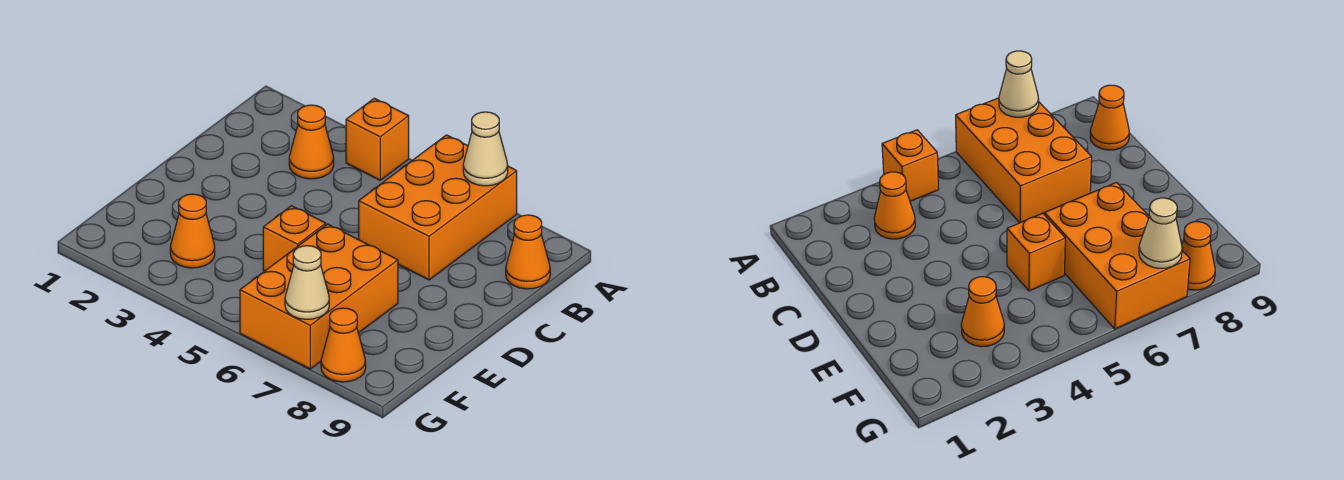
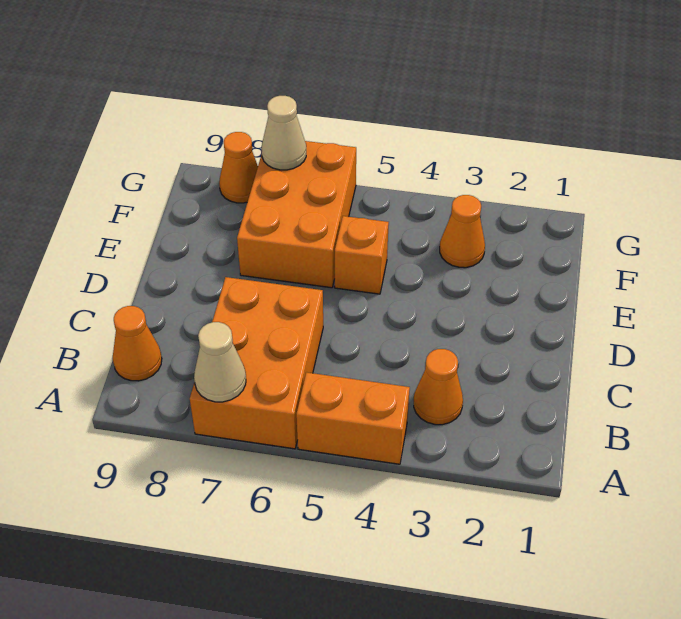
orange brick A4 level 1 -> orange brick A4:A5 level 1

